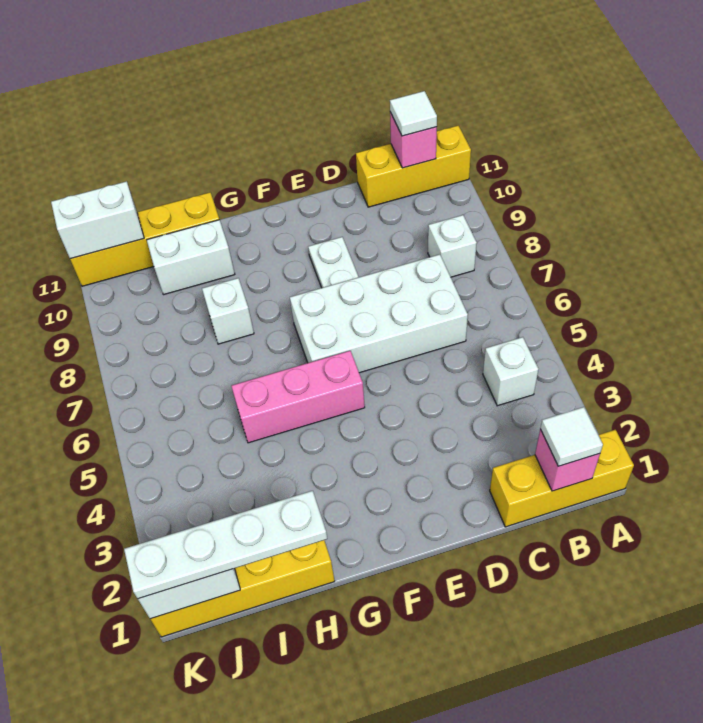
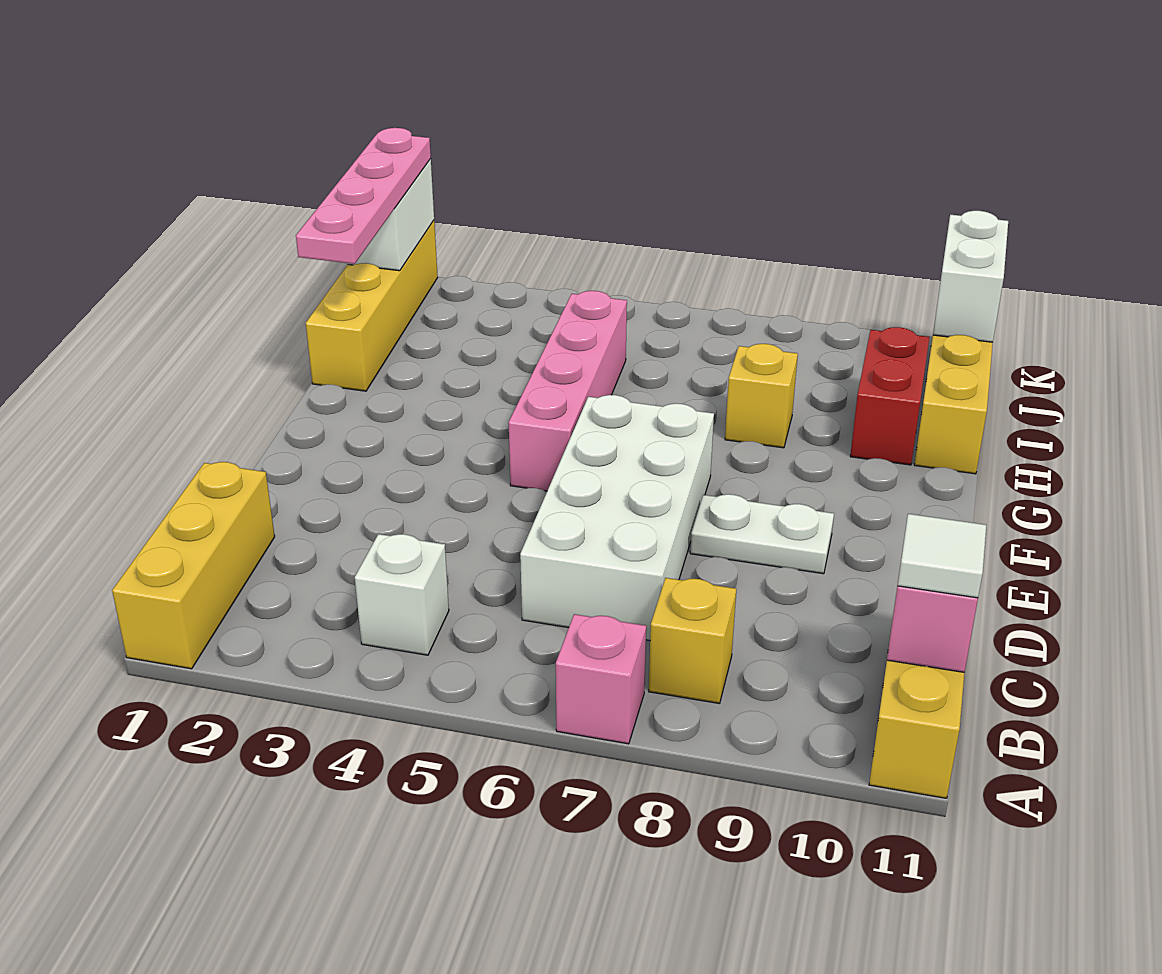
pink brick B1 level 2 -> pink brick A7 level 1
white tile B1 level 3 -> none
white brick B8 level 1 -> yellow brick B8 level 1
pink brick F5:H5 level 1 -> pink brick F5:I5 level 1
white plate H1:K1 level 3 -> pink plate H1:K1 level 3
white brick H8 level 1 -> yellow brick H8 level 1
white brick H10:I10 level 1 -> red brick H10:I10 level 1

